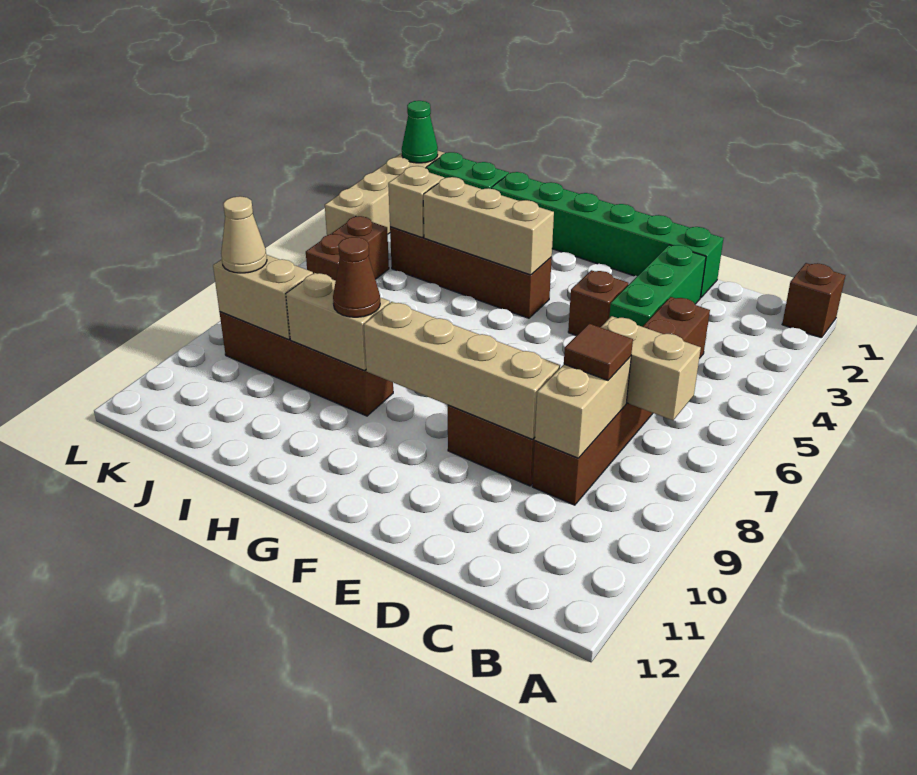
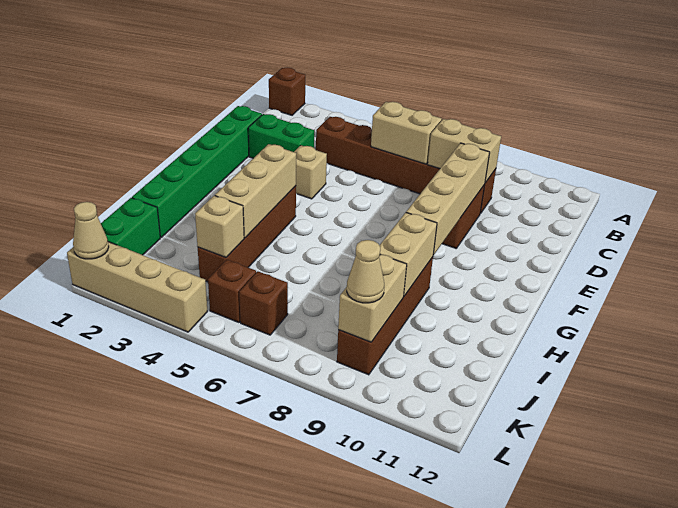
tan brick B7:C7 level 2 -> tan brick C6:C7 level 2
brown tile C8 level 3 -> none
green brick D2:D4 level 1 -> green brick D2:D3 level 1
brown brick E4 level 1 -> tan brick E4 level 1
brown cone H9 level 3 -> none
green cone L1 level 2 -> tan cone L1 level 2

